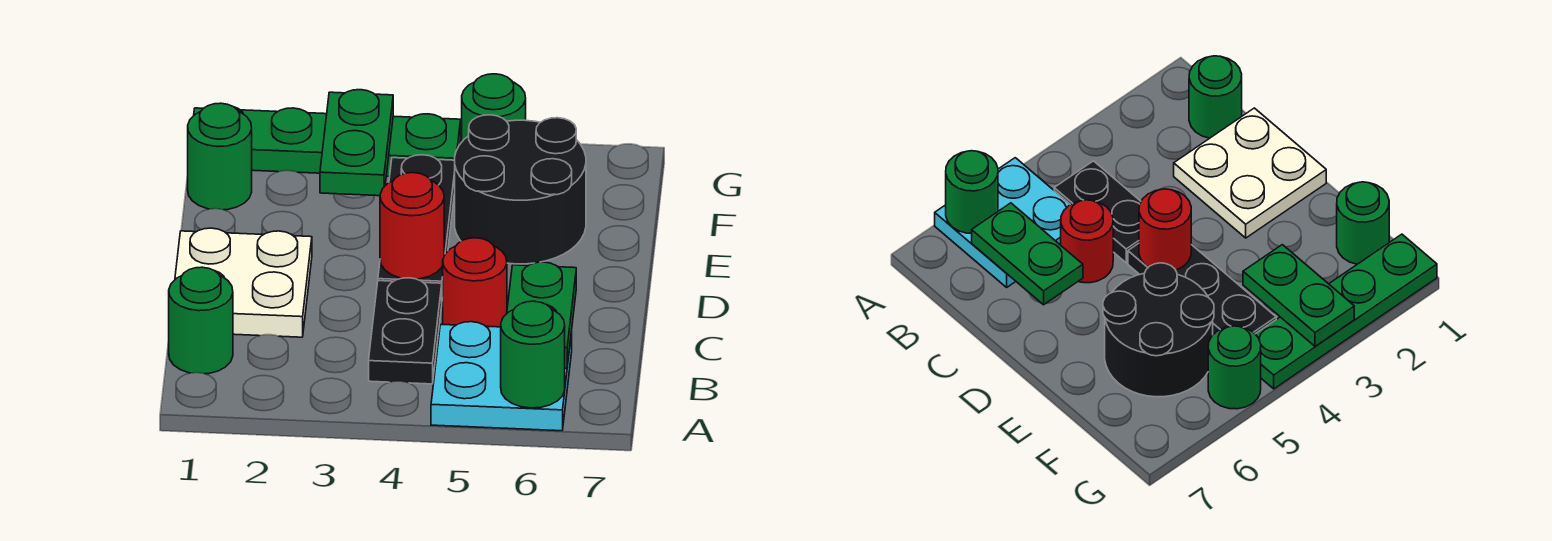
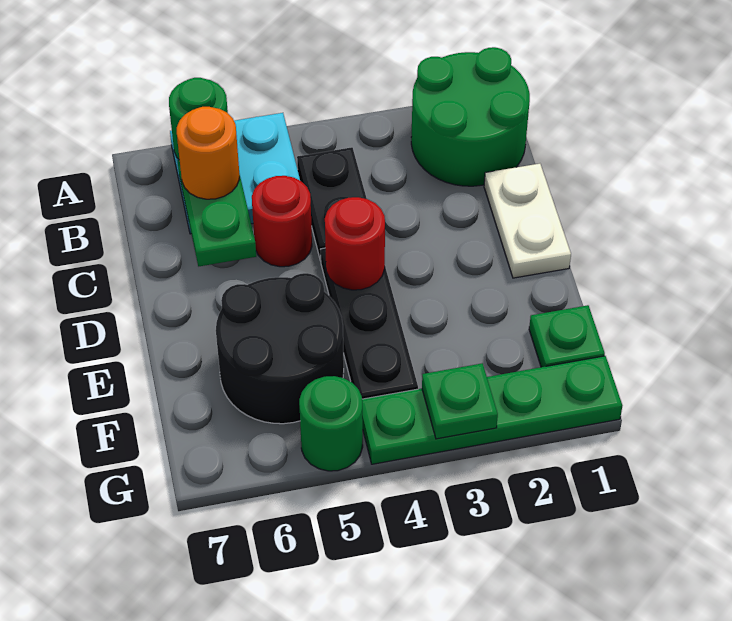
green round brick B1 level 1 -> green round brick A1:B2 level 1
none -> orange round brick B6 level 3
white plate C1:D2 level 1 -> white plate C1:D1 level 1
green round brick F1 level 1 -> green plate F1 level 1
green plate F3:G3 level 2 -> green plate G3 level 2

